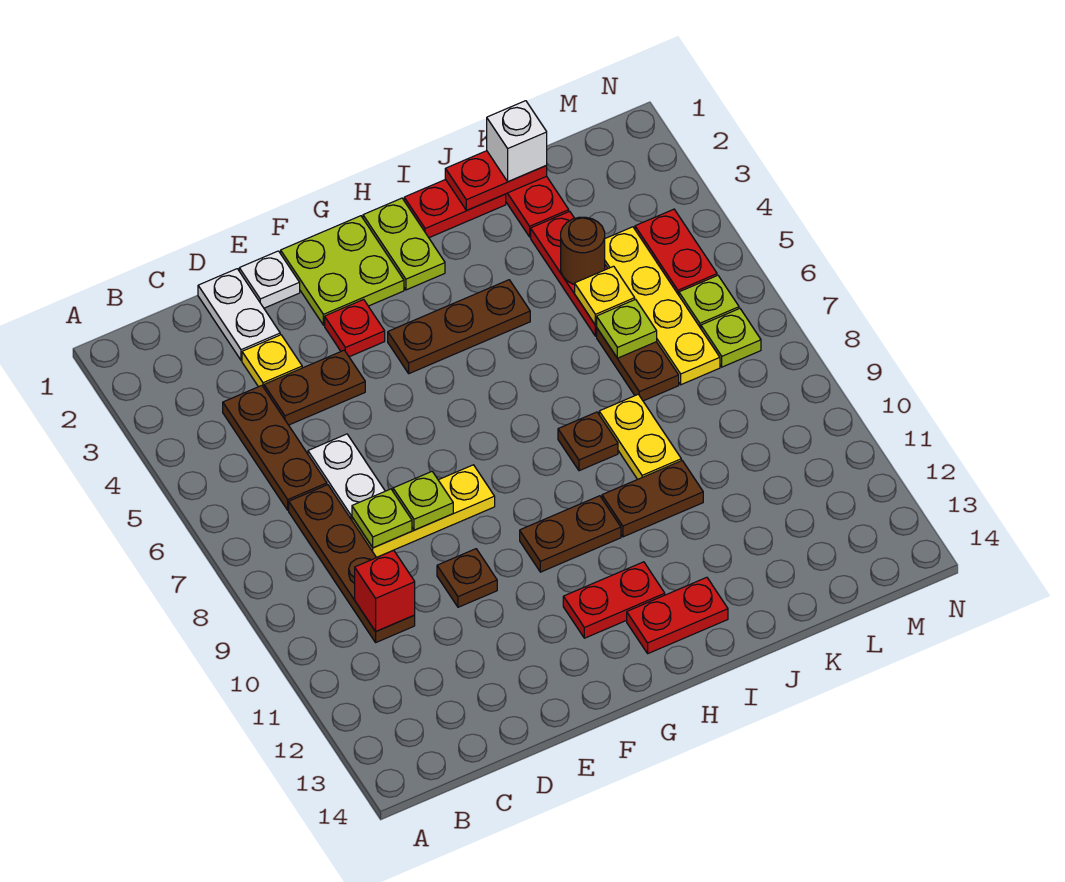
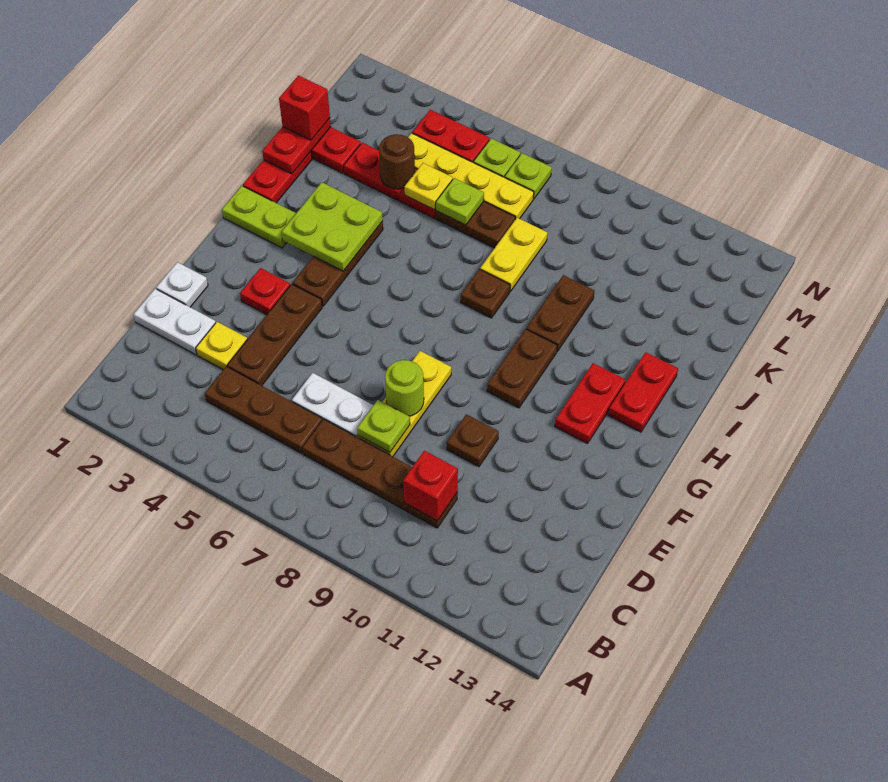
brown plate D4:E4 level 1 -> brown plate D4:F4 level 1
lime plate E8 level 2 -> lime round brick E8 level 2
lime plate F1:G2 level 1 -> lime plate H3:I4 level 2
yellow plate J8:J9 level 1 -> yellow plate J8:K8 level 1
white brick K1 level 3 -> red brick K1 level 3

